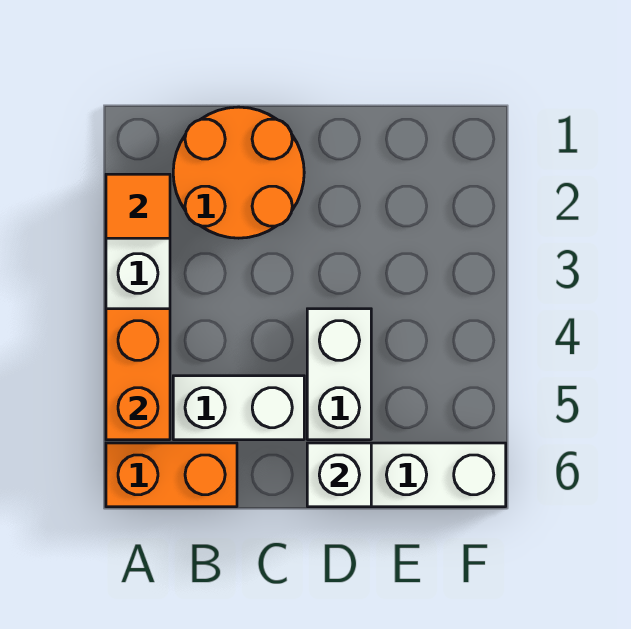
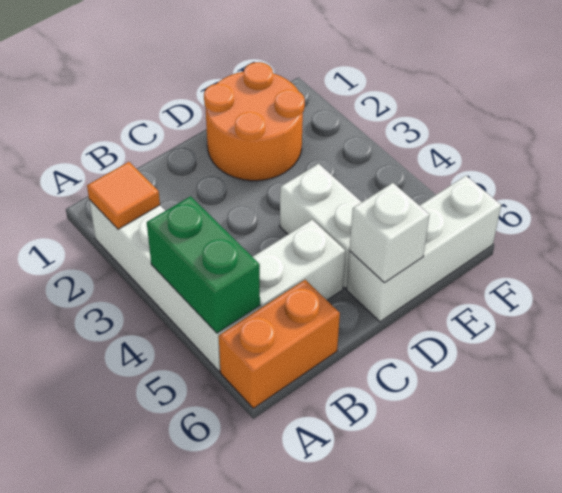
orange brick A4:A5 level 2 -> green brick A4:A5 level 2
orange round brick B1:C2 level 1 -> orange round brick D1:E2 level 1

